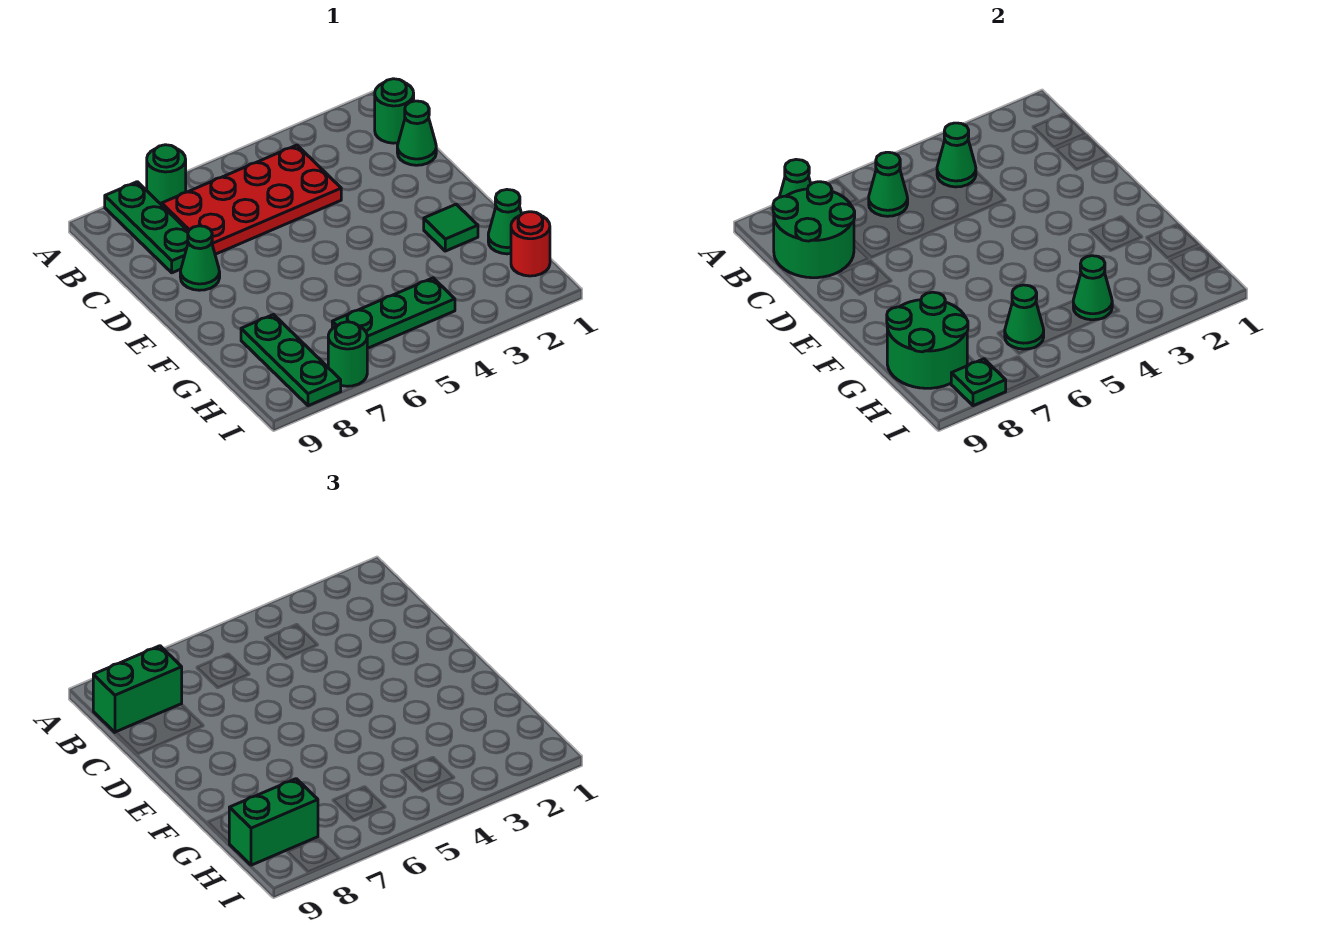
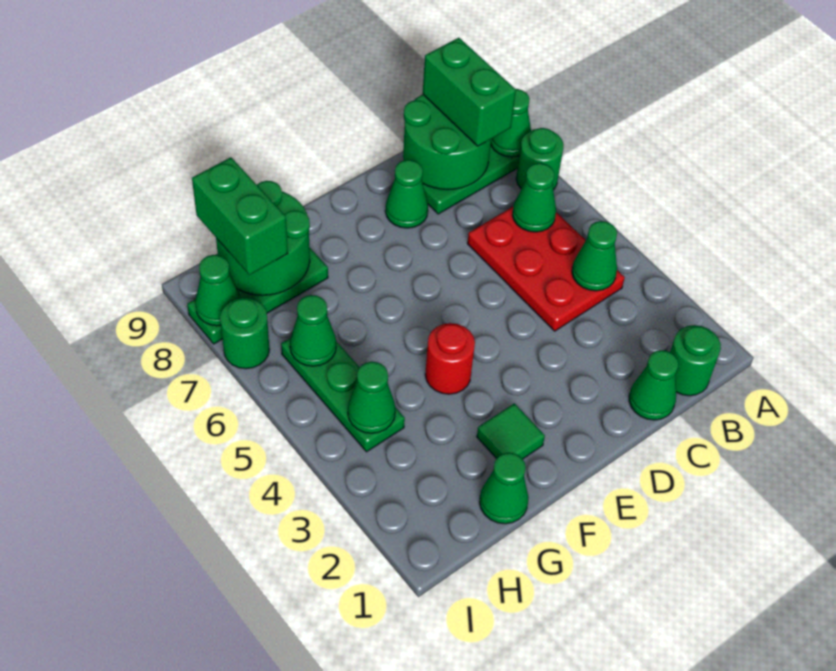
red plate B4:C7 level 1 -> red plate B4:C6 level 1
red round brick H1 level 1 -> red round brick F4 level 1
green plate I8 level 2 -> green cone I8 level 2

